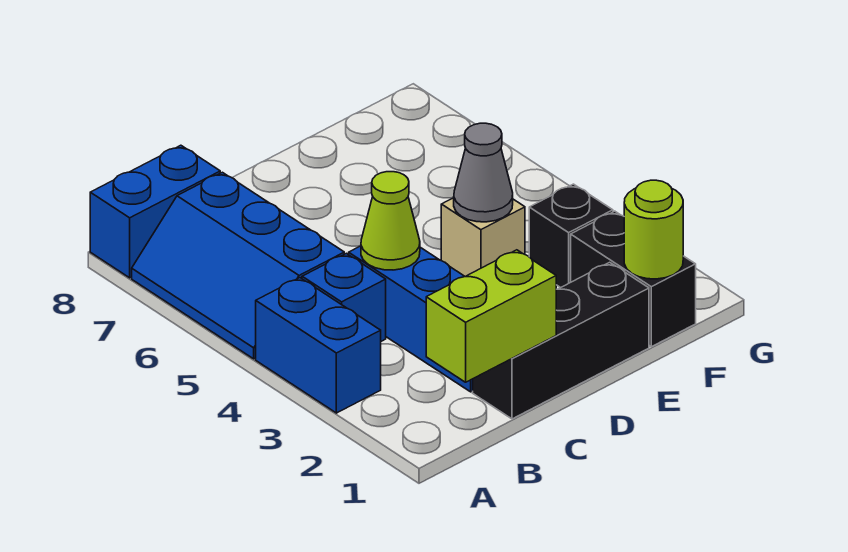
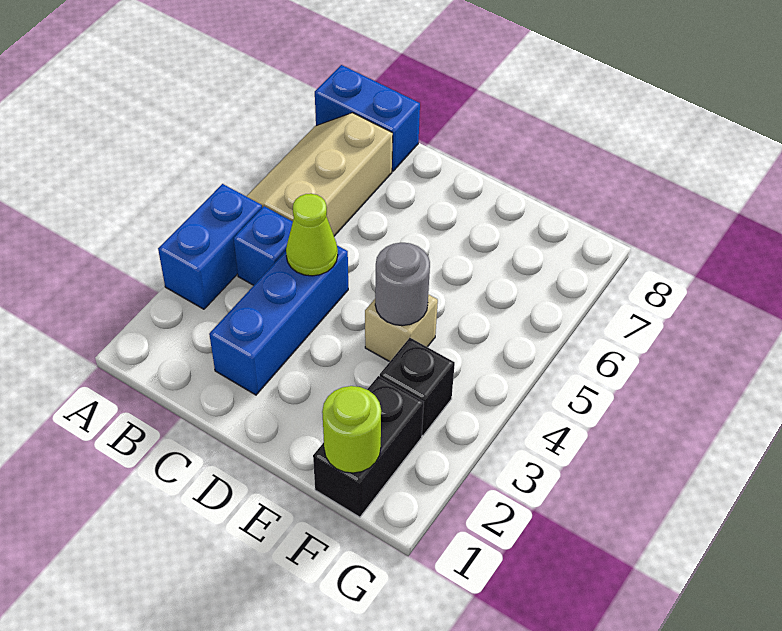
blue slope A5:B7 level 1 top B -> tan slope A5:B7 level 1 top B
lime brick B1:C1 level 2 -> none
black brick C1:E1 level 1 -> none
grey cone E4 level 2 -> grey round brick E4 level 2

